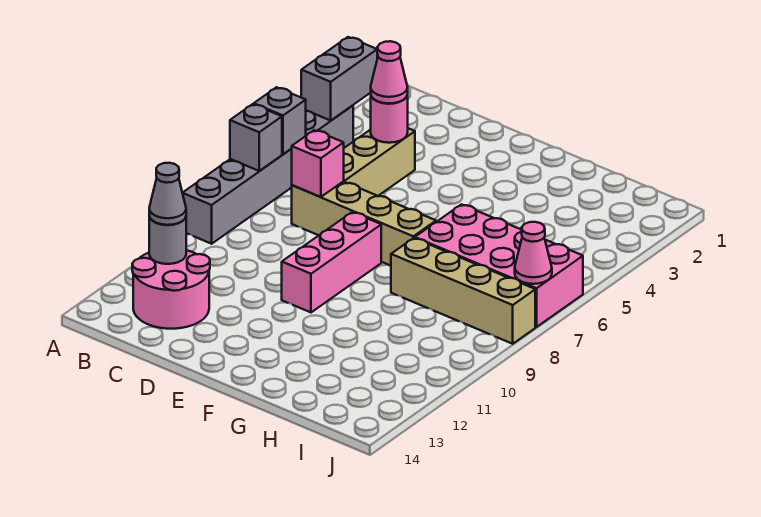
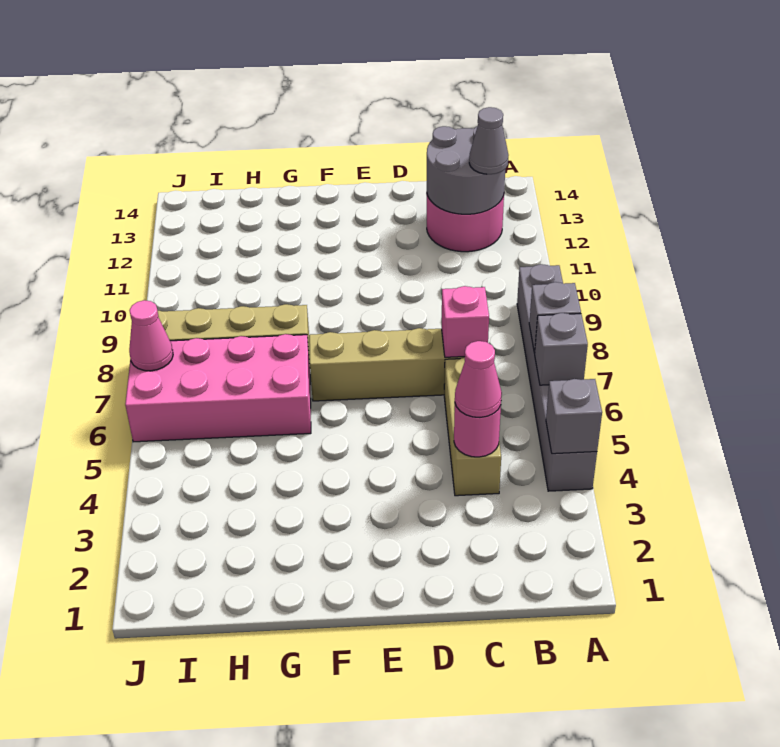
grey brick A3:A4 level 2 -> grey brick A4 level 2
grey round brick B12 level 2 -> grey round brick B12:C13 level 2
pink brick E8:E10 level 1 -> none

